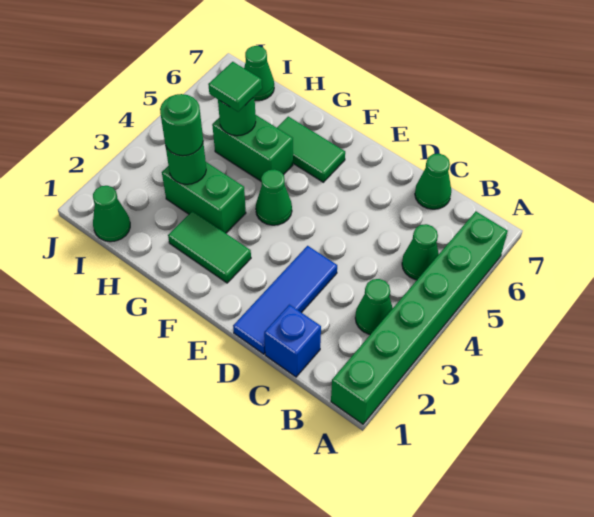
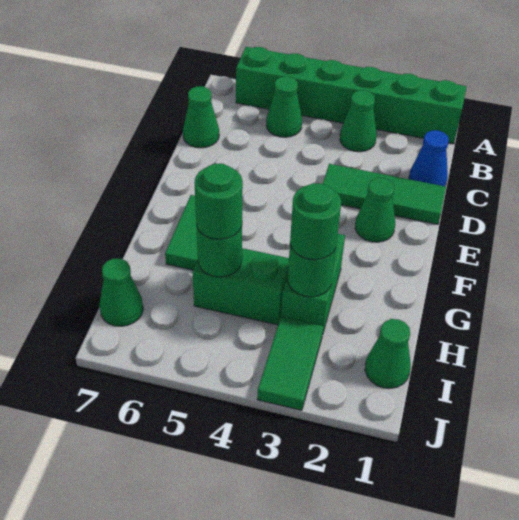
blue brick C1 level 1 -> blue cone C1 level 1
blue tile D1:D3 level 1 -> green tile D1:D3 level 1
green tile F2:G2 level 1 -> green tile I3:J3 level 1
green cone F4 level 1 -> green cone E2 level 1
green brick G5:H5 level 1 -> green brick H4:H5 level 1
green tile H5 level 3 -> green round brick H5 level 3

